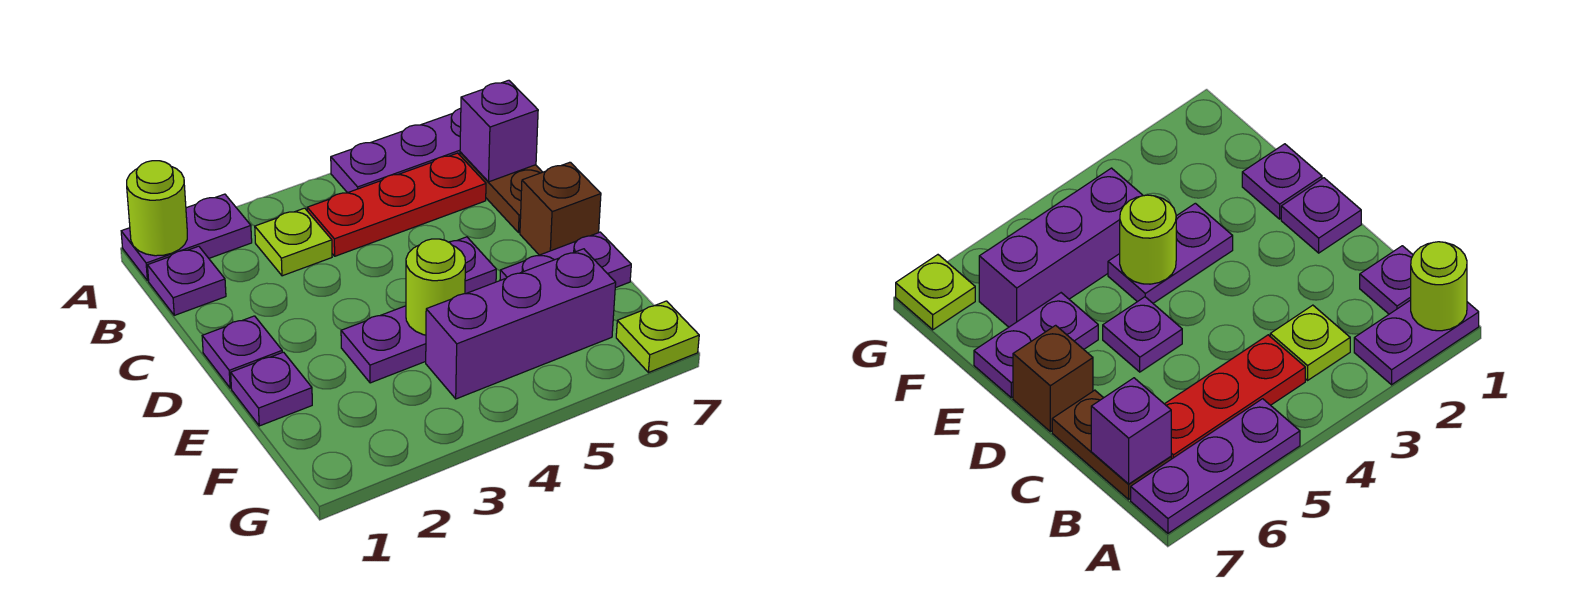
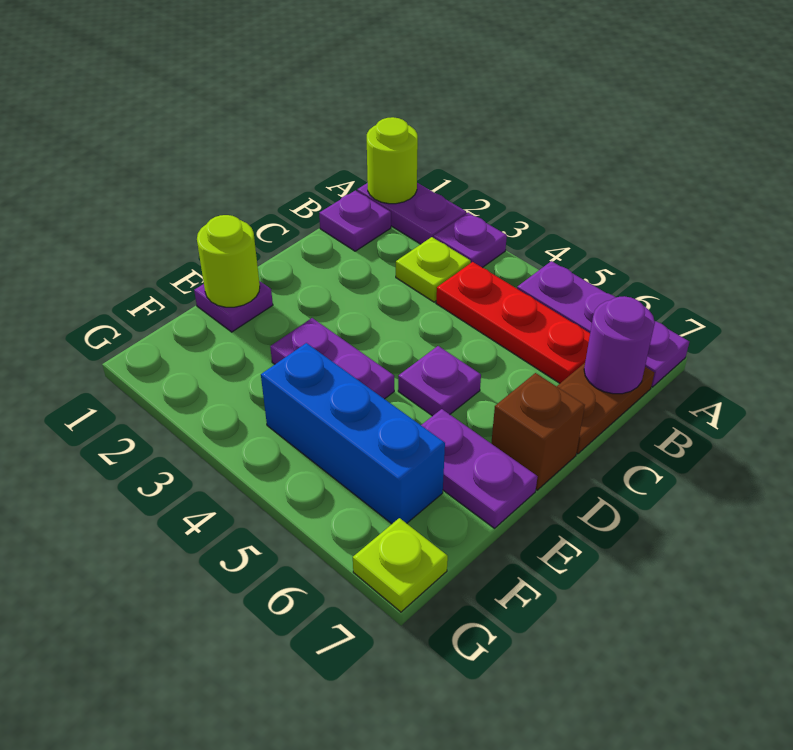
purple brick B7 level 2 -> purple round brick B7 level 2
purple plate D1 level 1 -> purple plate A3 level 1
lime round brick E4 level 2 -> lime round brick E1 level 2
purple brick F4:F6 level 1 -> blue brick F4:F6 level 1

